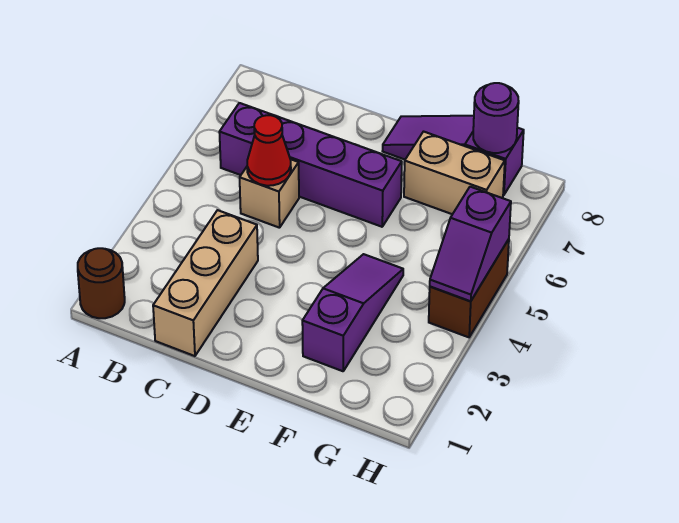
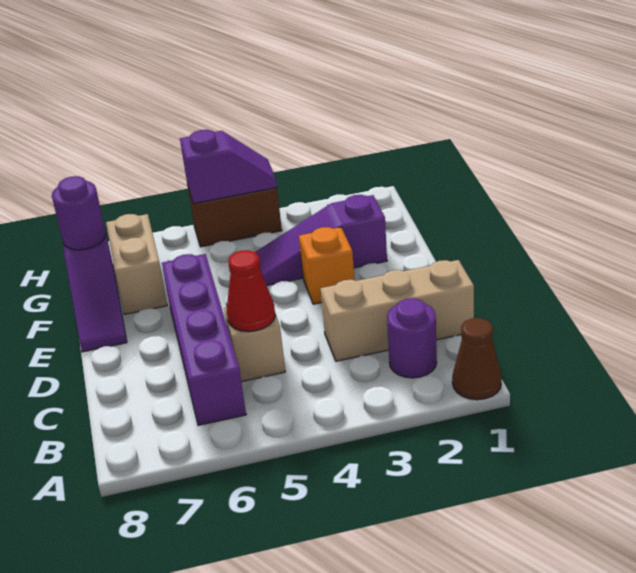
brown round brick A1 level 1 -> brown cone A1 level 1
none -> purple round brick B2 level 1
none -> orange brick E3 level 1

